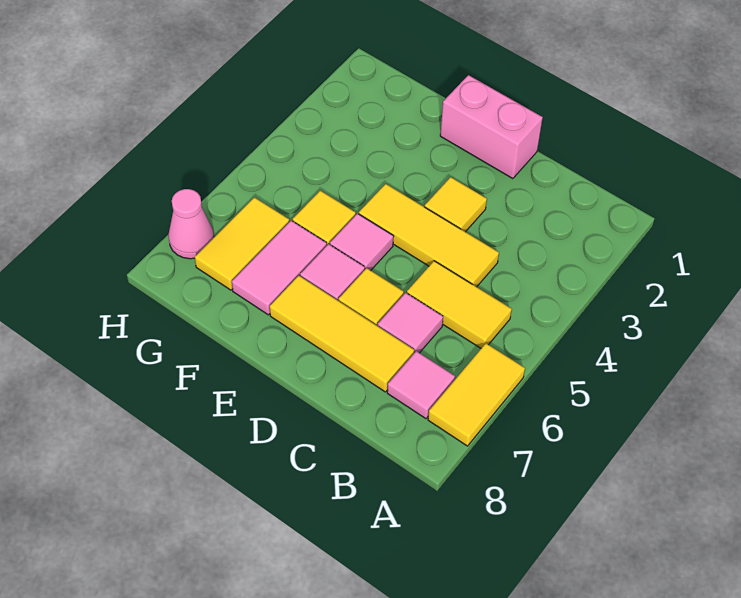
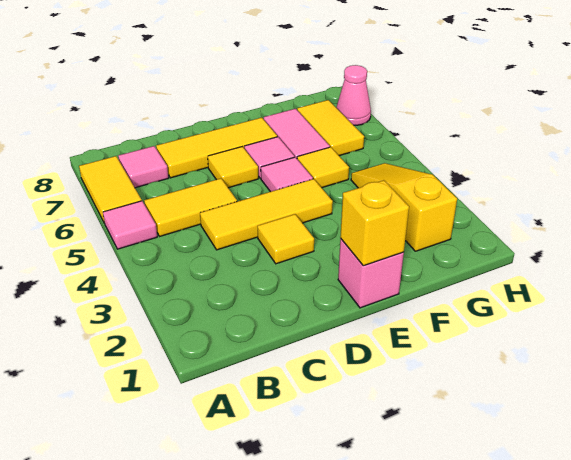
pink tile C6 level 1 -> pink tile A5 level 1
pink brick D1:E1 level 1 -> pink brick E1 level 1
none -> yellow brick E1 level 2
none -> yellow slope G2:G4 level 1 top 2

